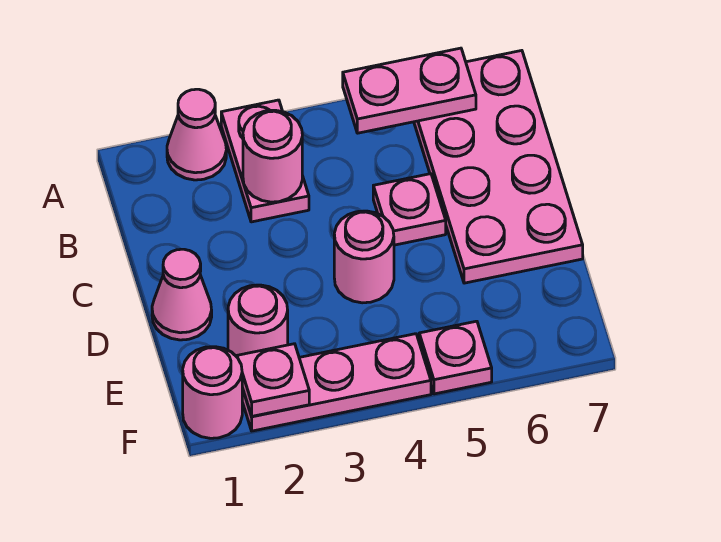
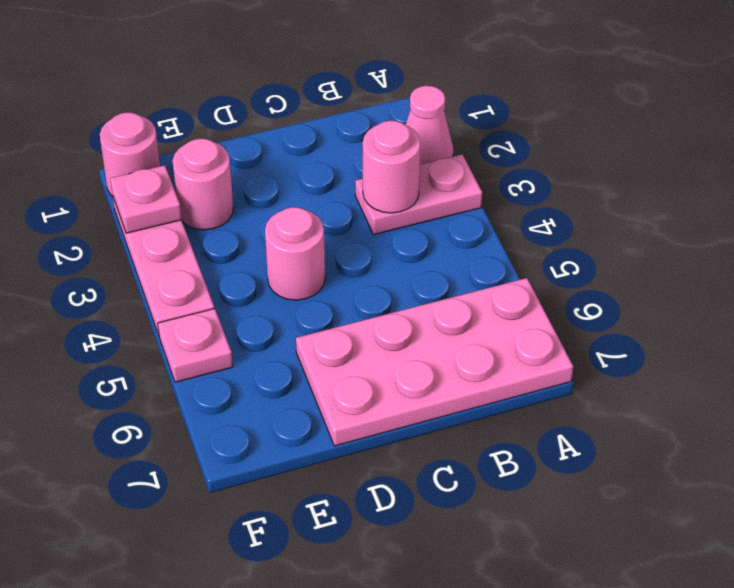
pink plate A5:A6 level 2 -> none
pink plate C5 level 1 -> none
pink cone D1 level 1 -> none

